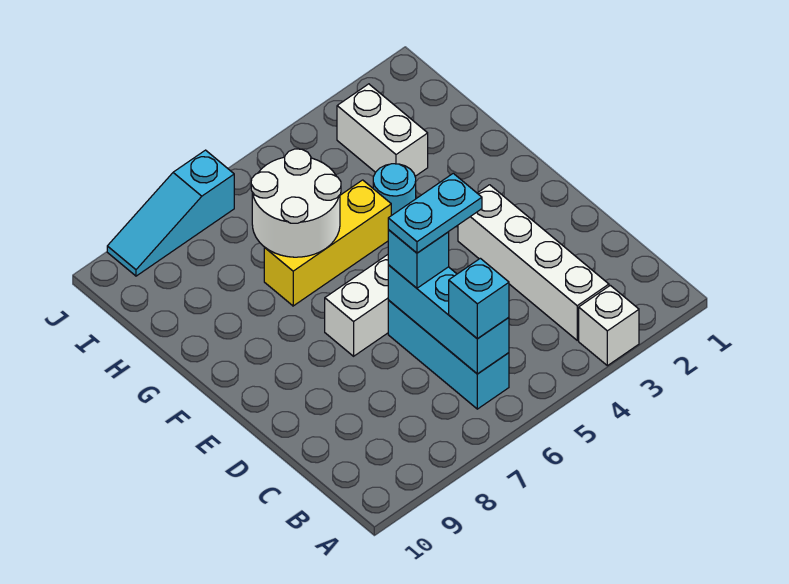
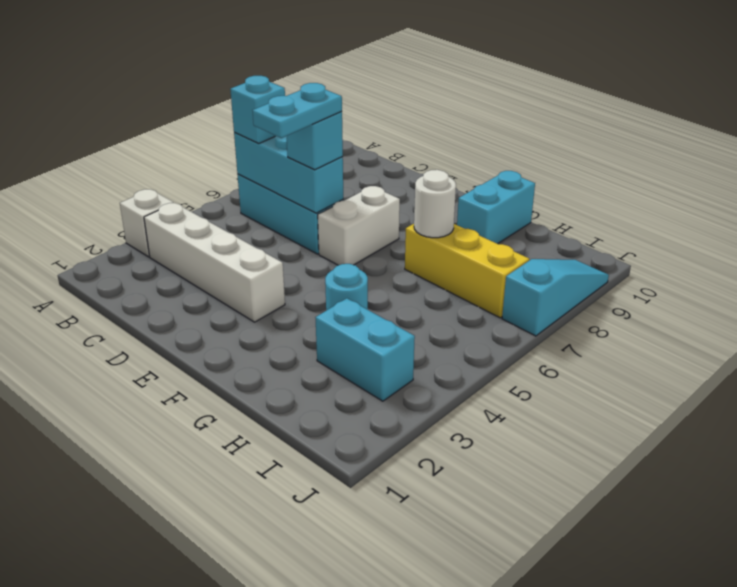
yellow brick G5:G7 level 1 -> yellow brick G7:I7 level 1
white round brick G6:H7 level 2 -> white round brick G7 level 2
none -> cyan brick G9:G10 level 1
white brick H3:I3 level 1 -> cyan brick H3:I3 level 1

